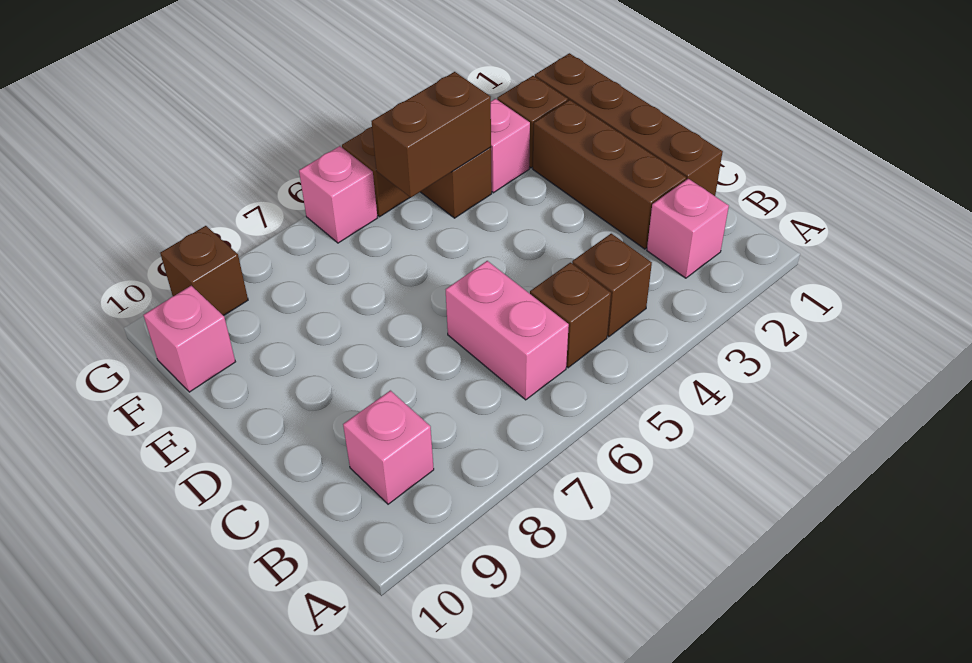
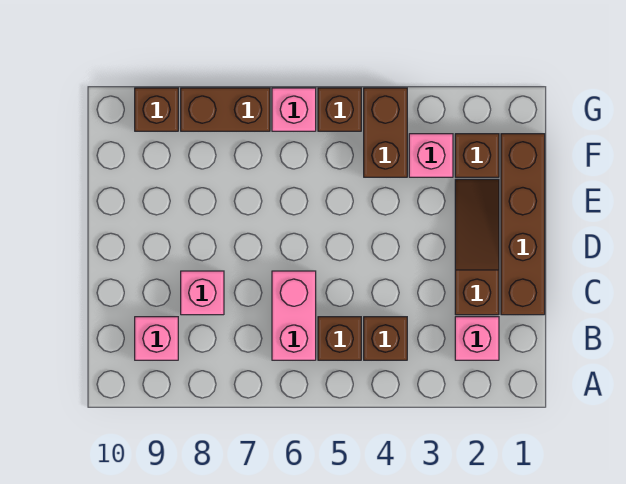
brown brick C2:E2 level 1 -> brown slope C2:E2 level 1 top C
brown brick F4:F5 level 2 -> brown brick G7:G8 level 1
pink brick F10 level 1 -> pink brick C8 level 1

